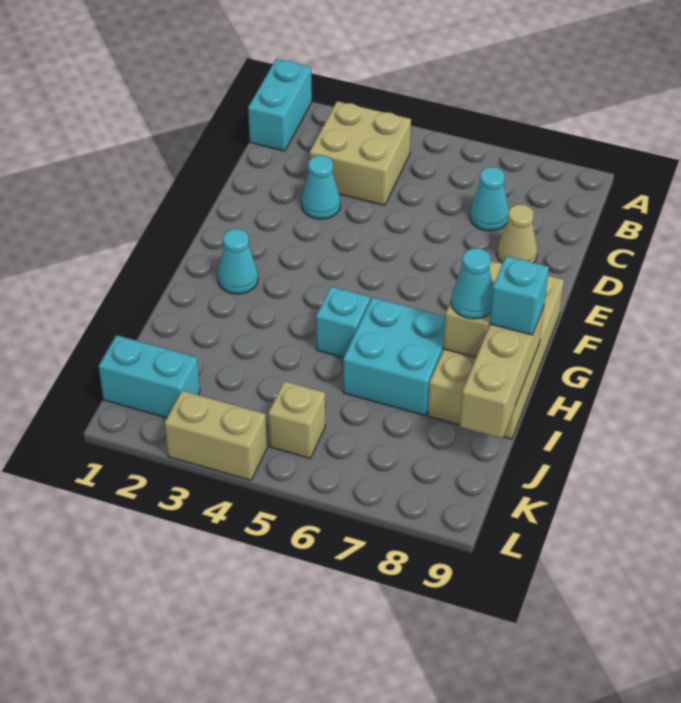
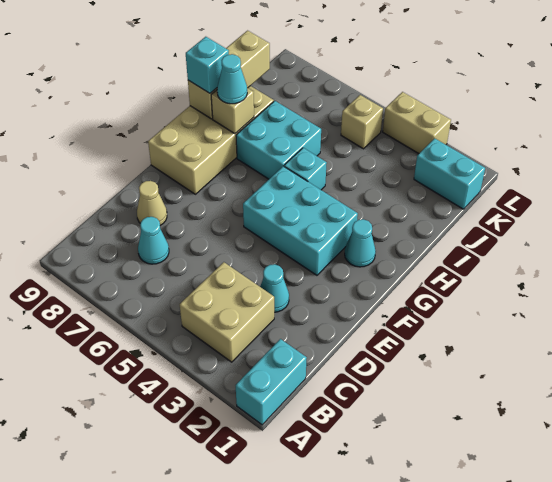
none -> cyan brick F3:G5 level 1

